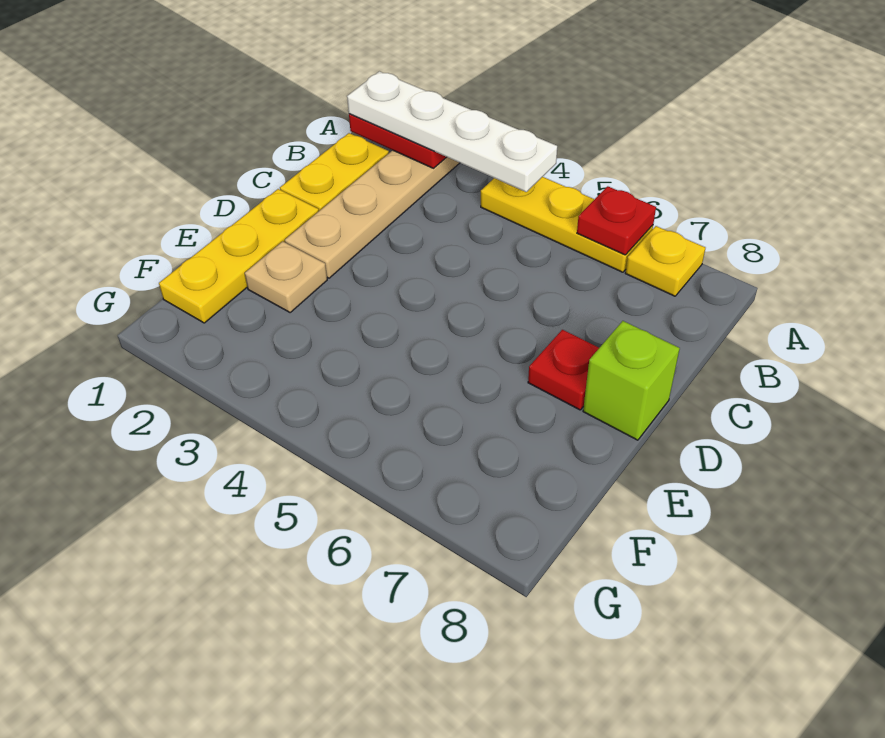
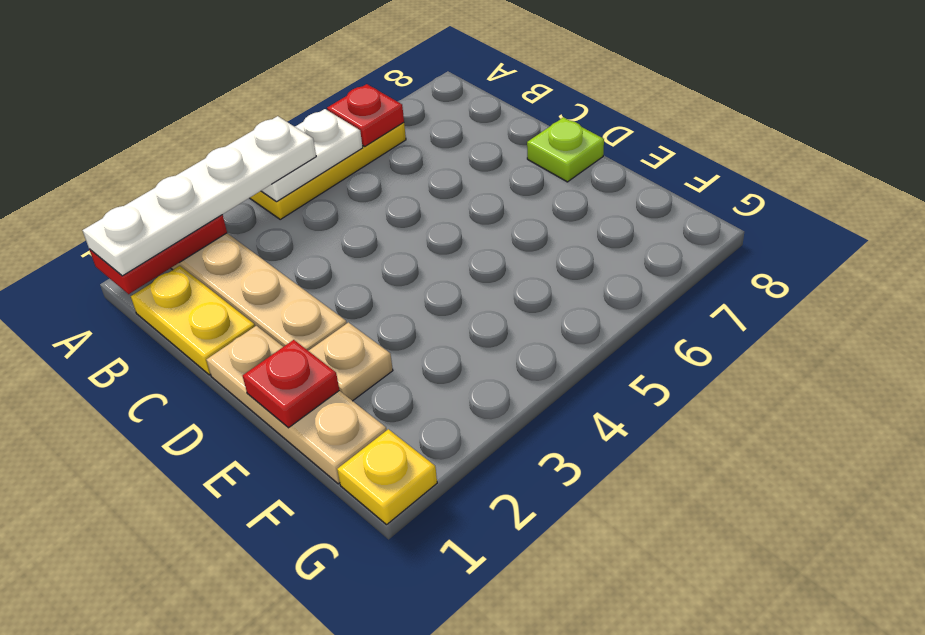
none -> white plate A4:A5 level 2
yellow plate A7 level 1 -> yellow plate G1 level 1
yellow plate D1:F1 level 1 -> tan plate D1:F1 level 1
red plate D7 level 1 -> red plate E1 level 2
lime brick D8 level 1 -> lime plate D8 level 1

